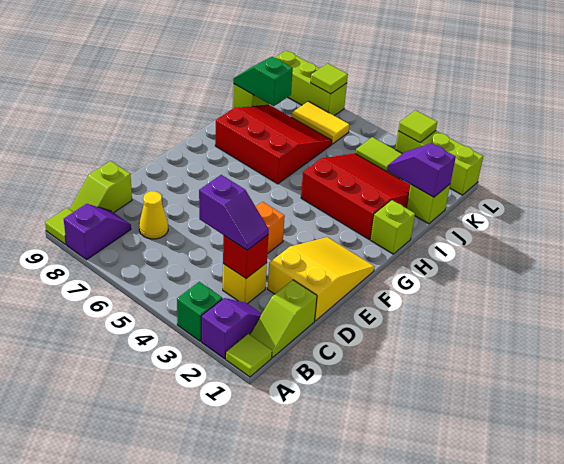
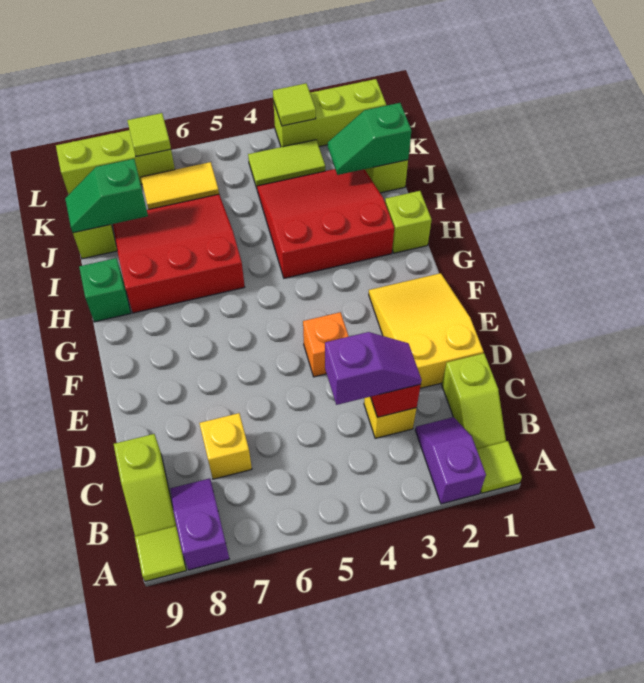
green brick A3 level 1 -> green brick H9 level 1
yellow cone C7 level 1 -> yellow brick C7 level 1
purple slope J1:J2 level 2 top 1 -> green slope J1:J2 level 2 top 1

